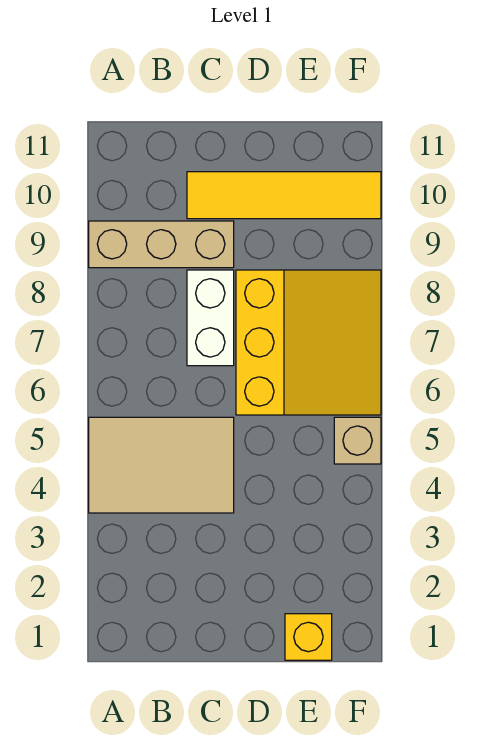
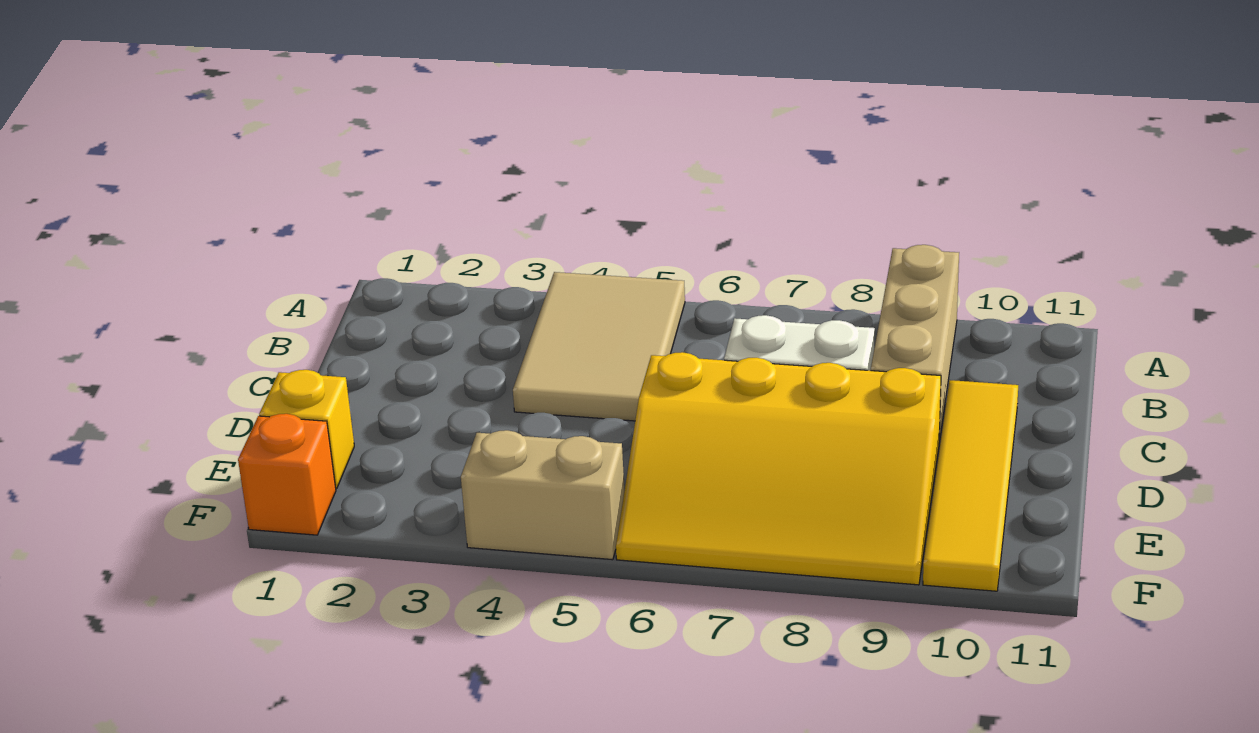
yellow slope D6:F8 level 1 top D -> yellow slope D6:F9 level 1 top D
none -> orange brick F1 level 1
tan brick F5 level 1 -> tan brick F4:F5 level 1

